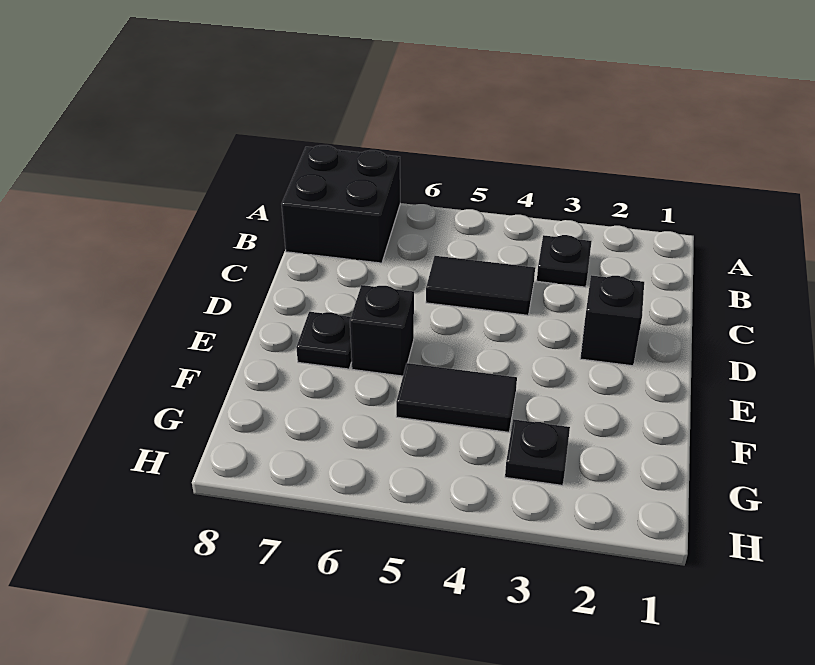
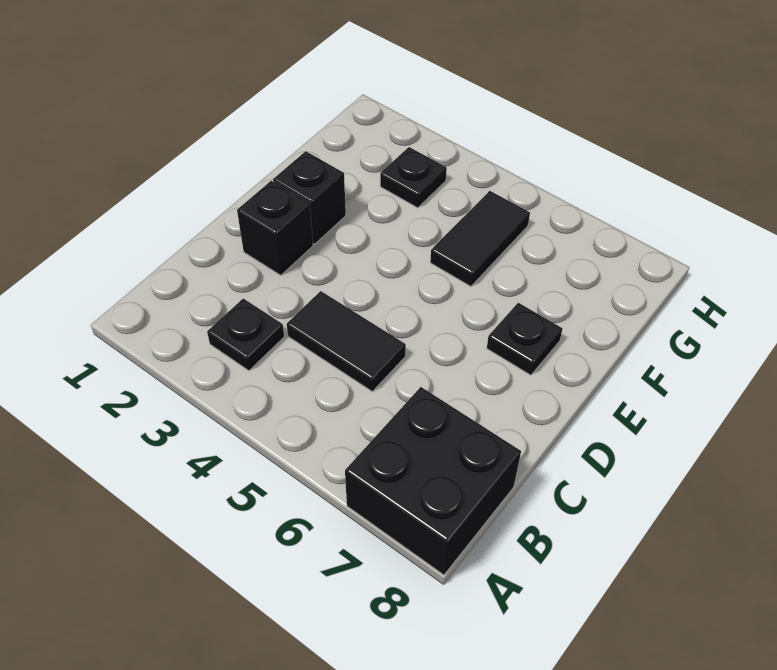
black brick E6 level 1 -> black brick E2 level 1
black tile F4:F5 level 1 -> black tile F5:G5 level 1

